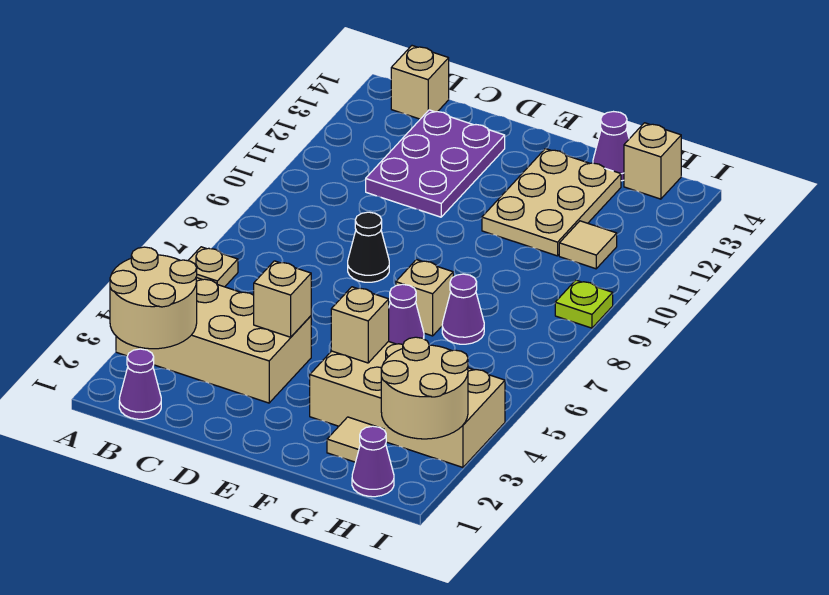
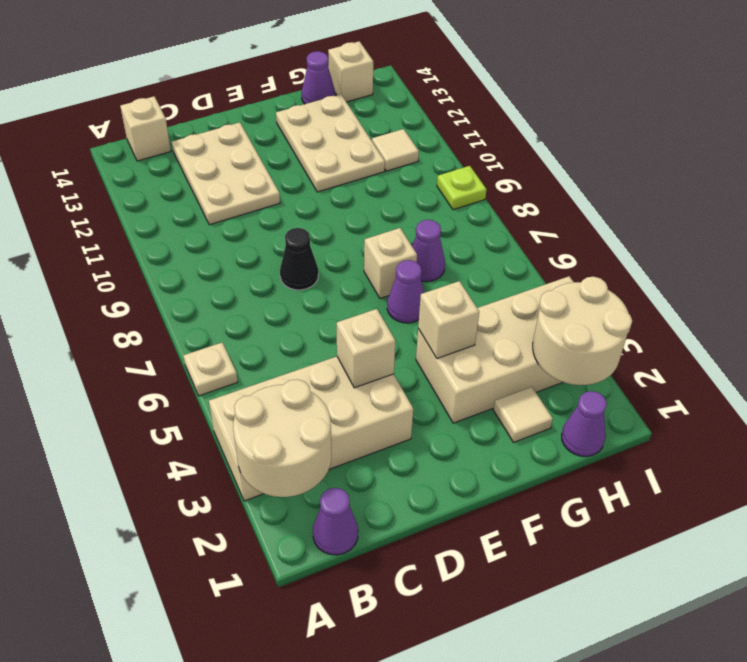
purple plate C11:D13 level 1 -> tan plate C11:D13 level 1

